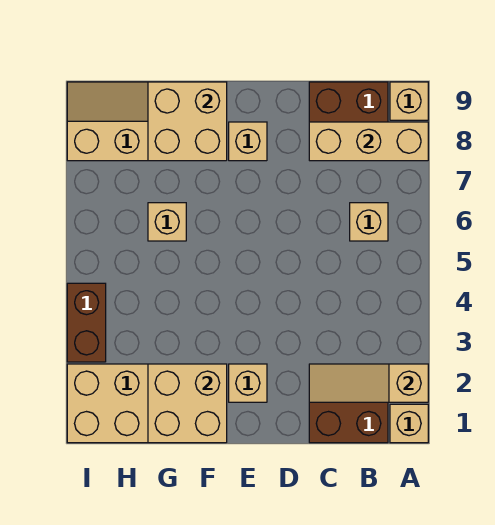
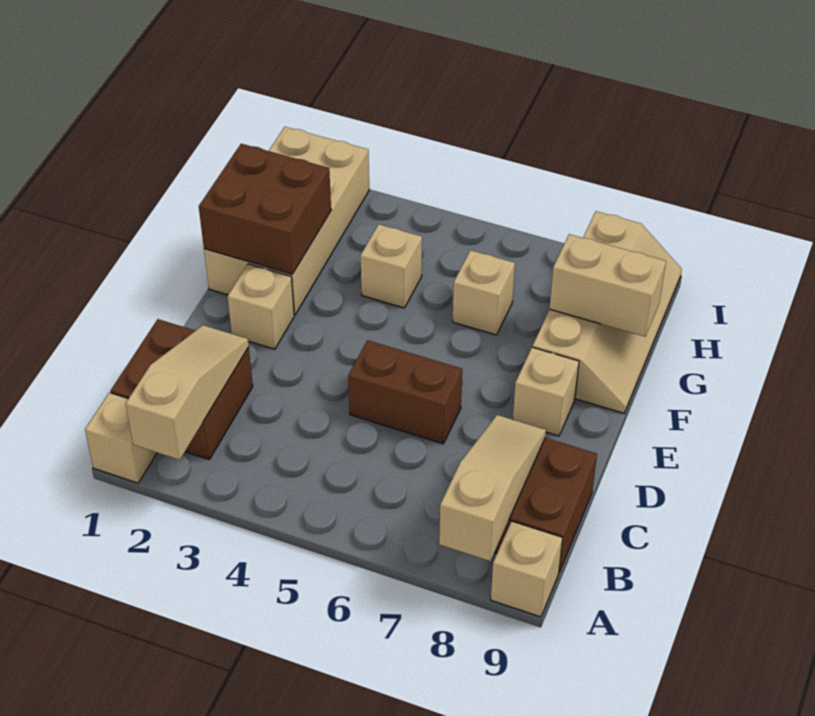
tan brick A8:C8 level 2 -> tan slope A8:C8 level 2 top A
tan brick B6 level 1 -> tan brick G4 level 1
tan brick F1:G2 level 2 -> brown brick F1:G2 level 2
tan brick F8:G9 level 2 -> tan brick G8:G9 level 2
brown brick I3:I4 level 1 -> brown brick D5:D6 level 1

